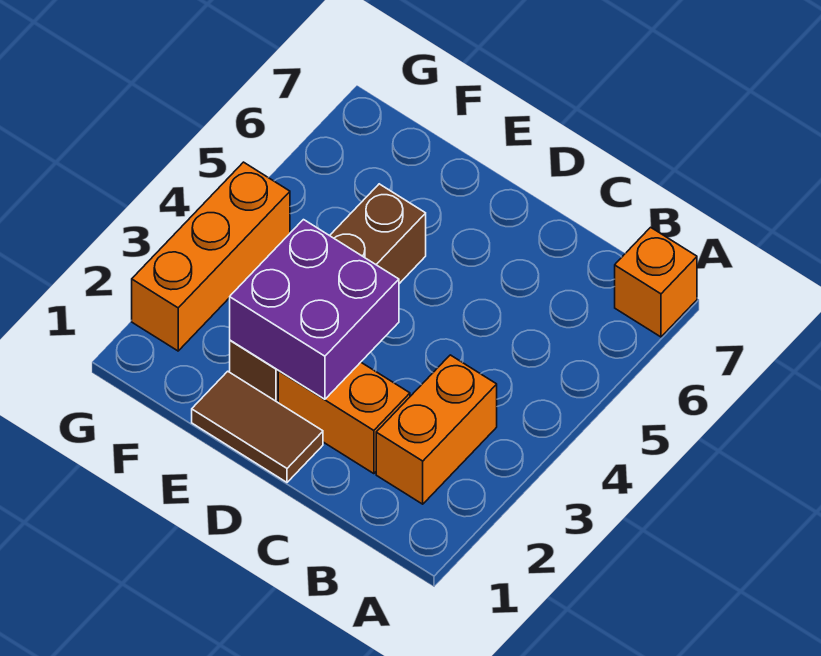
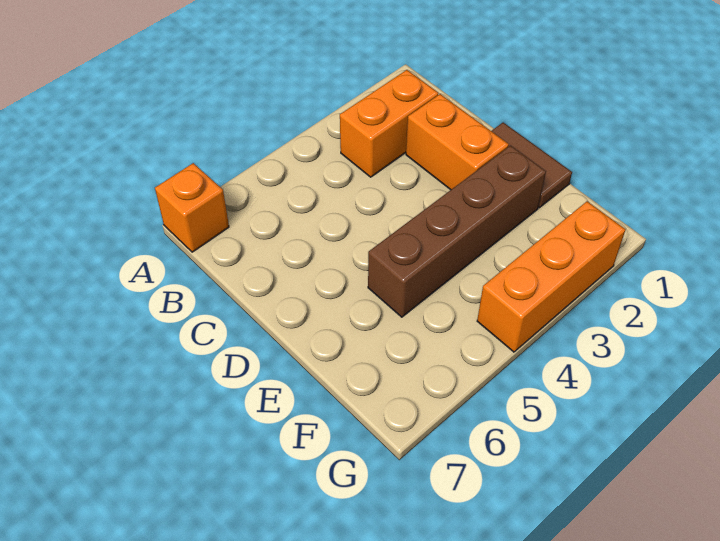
purple brick D2:E3 level 2 -> none

